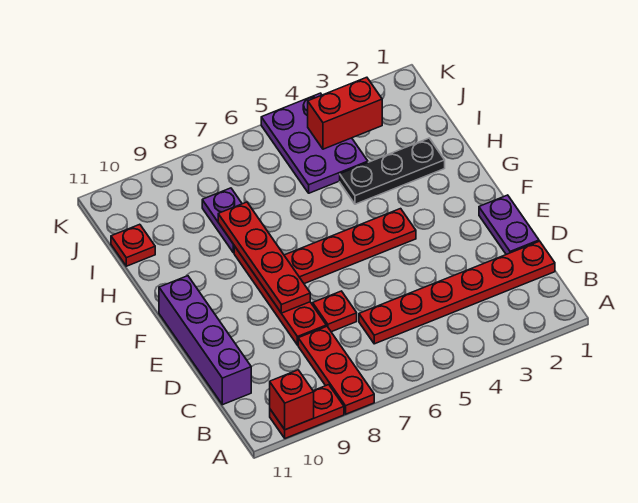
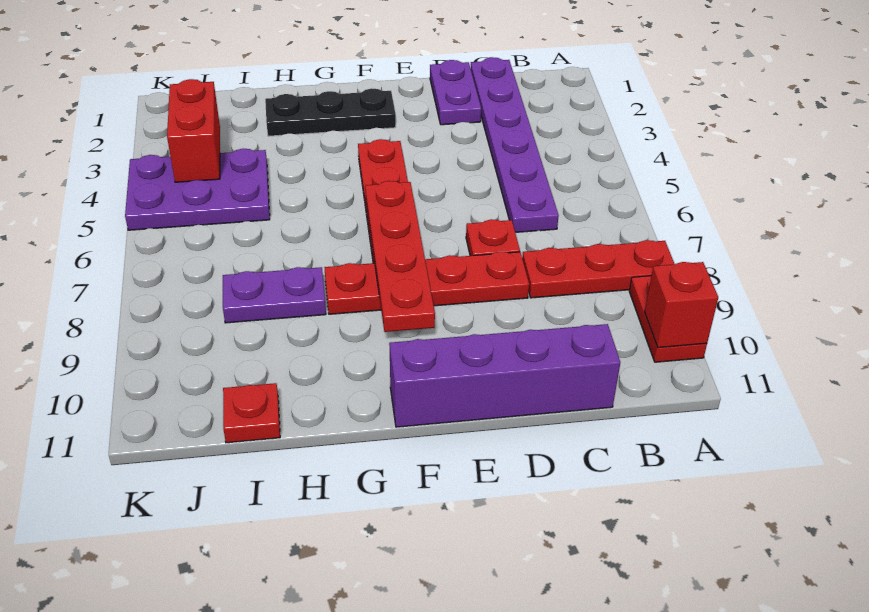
red plate C1:C6 level 1 -> purple plate C1:C6 level 1
purple plate D1:E1 level 1 -> purple plate D1:D2 level 1
red plate E8:H8 level 2 -> red plate F6:F9 level 2
black plate H2:H4 level 1 -> black plate F2:H2 level 1

